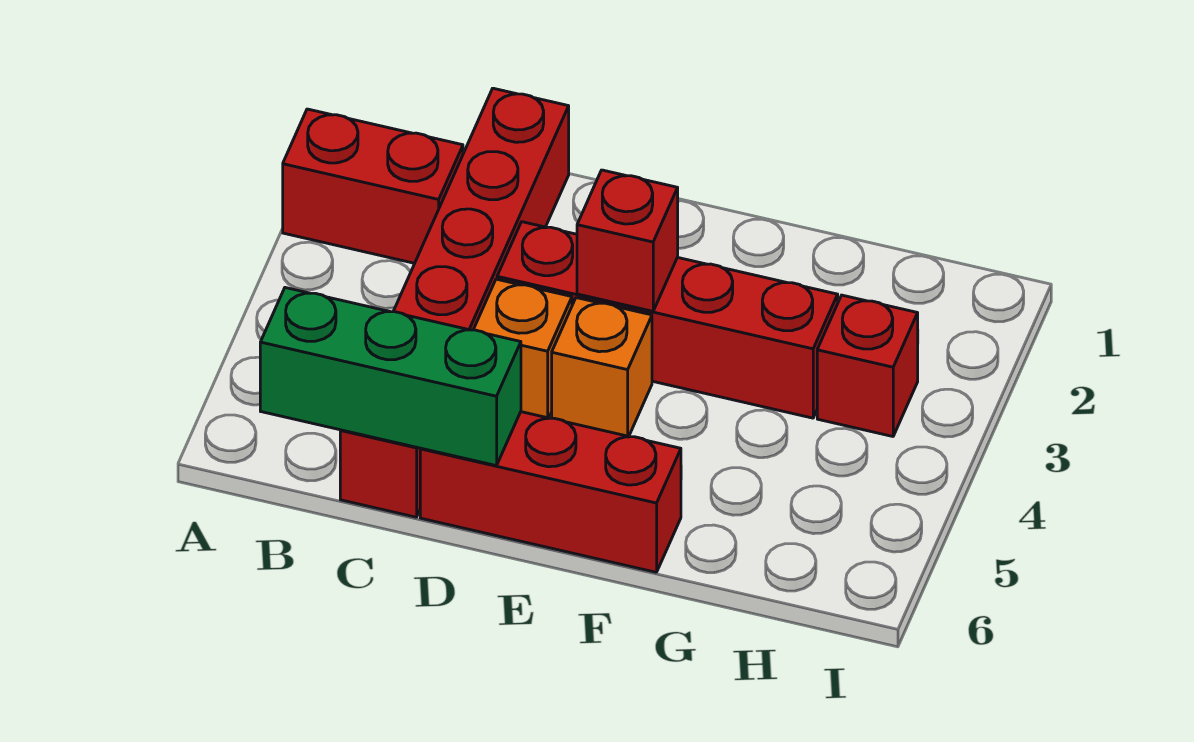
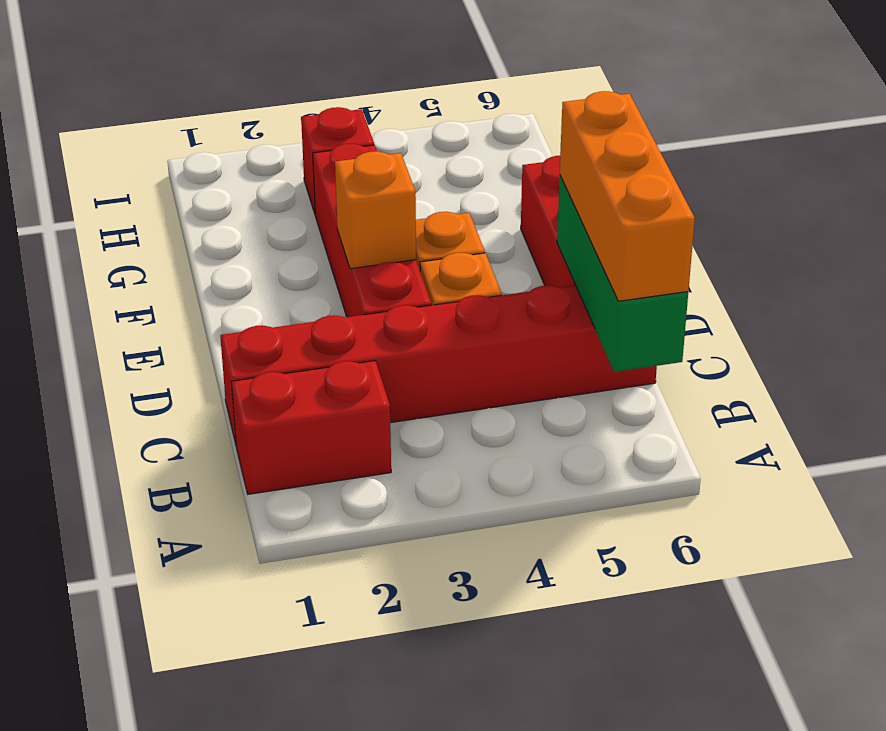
red brick A2:B2 level 1 -> red brick B1:B2 level 1
none -> orange brick B6:D6 level 3
red brick E3 level 2 -> orange brick E3 level 2

